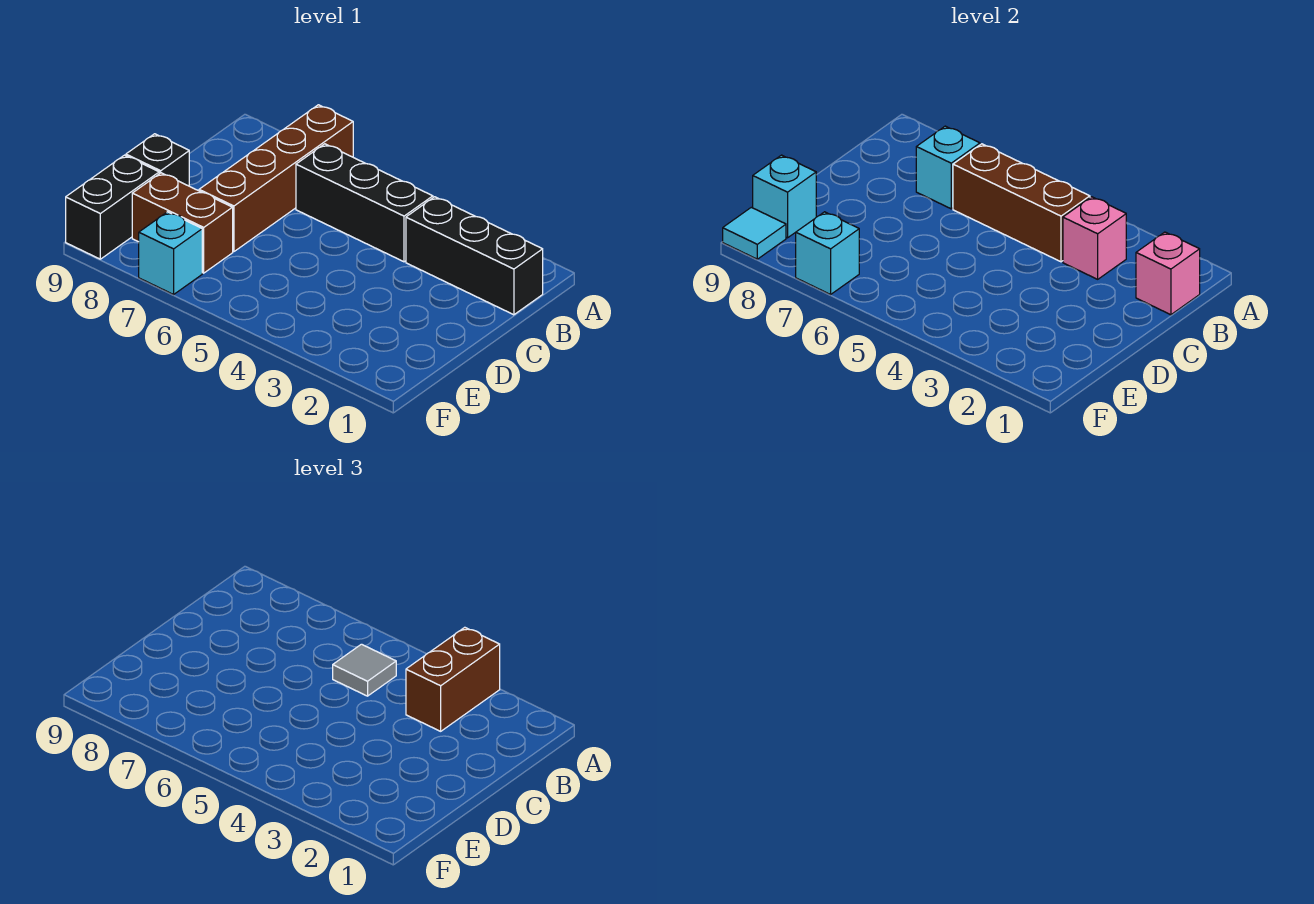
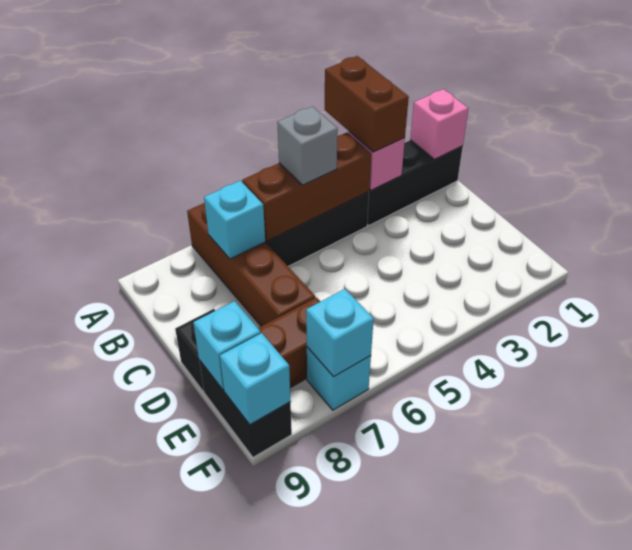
grey tile B5 level 3 -> grey brick B5 level 3
cyan tile F9 level 2 -> cyan brick F9 level 2

